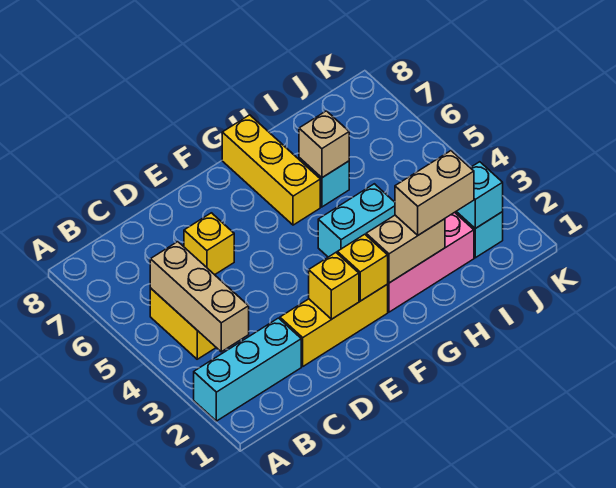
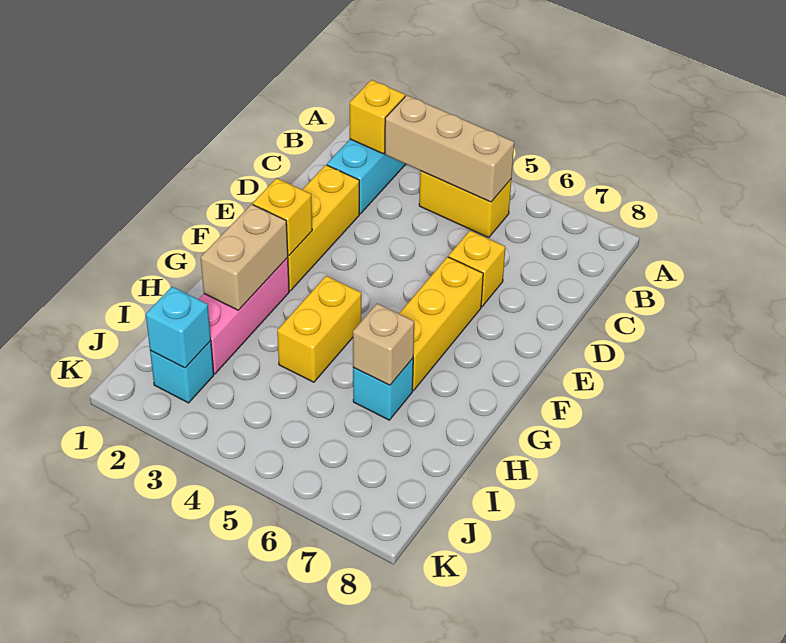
yellow brick E2 level 2 -> yellow brick B2 level 2
cyan brick G4:H4 level 1 -> yellow brick G4:H4 level 1
yellow brick G6:G8 level 1 -> yellow brick E6:G6 level 1
tan brick H2:I2 level 3 -> none

